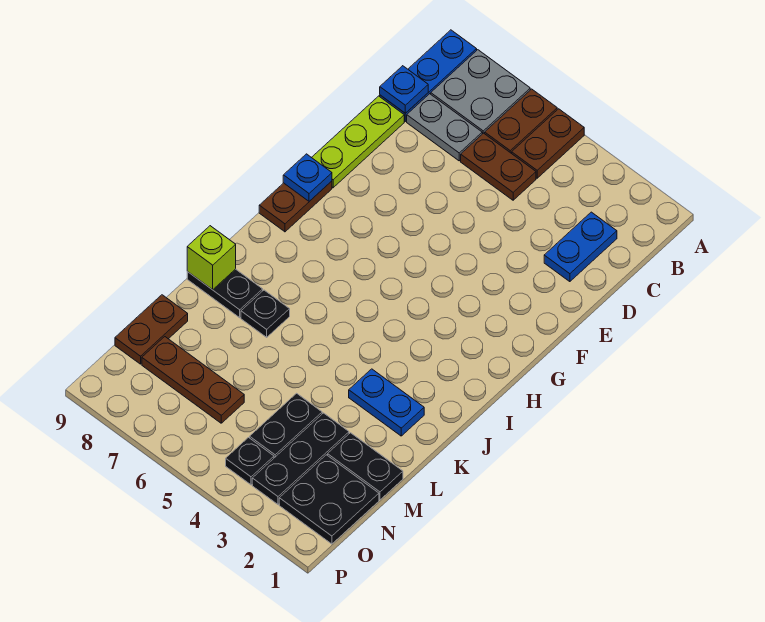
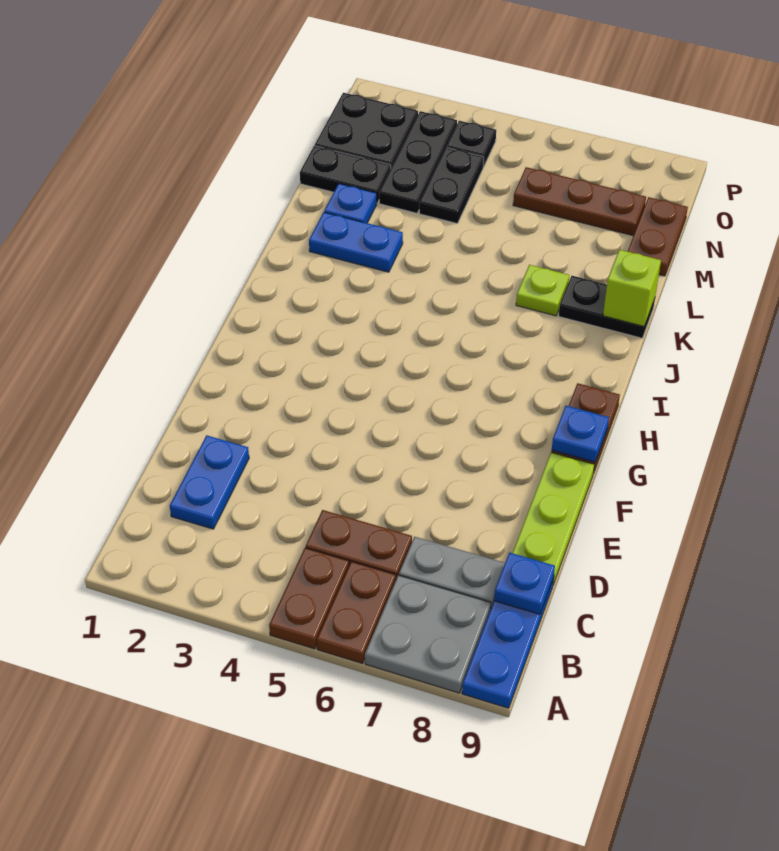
black plate K7 level 1 -> lime plate K7 level 1
none -> blue plate L2 level 1

